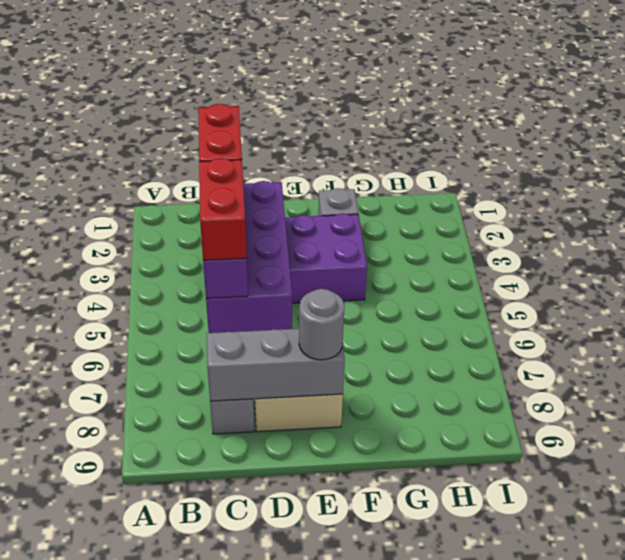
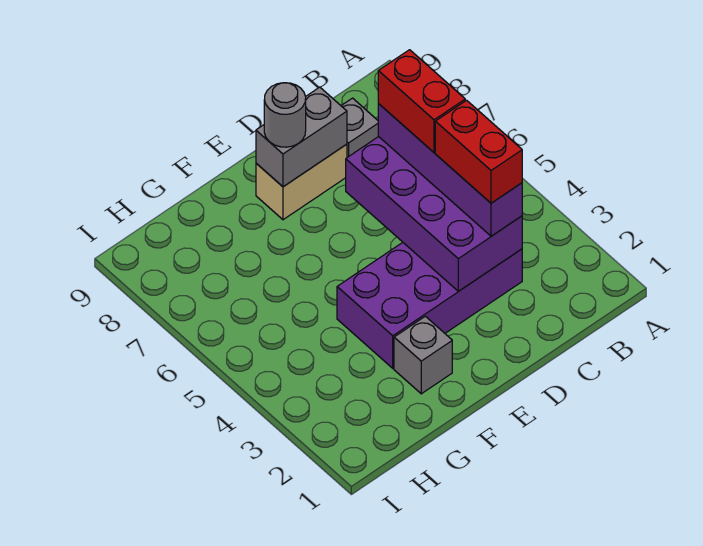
grey brick C8:E8 level 2 -> grey brick D8:E8 level 2

